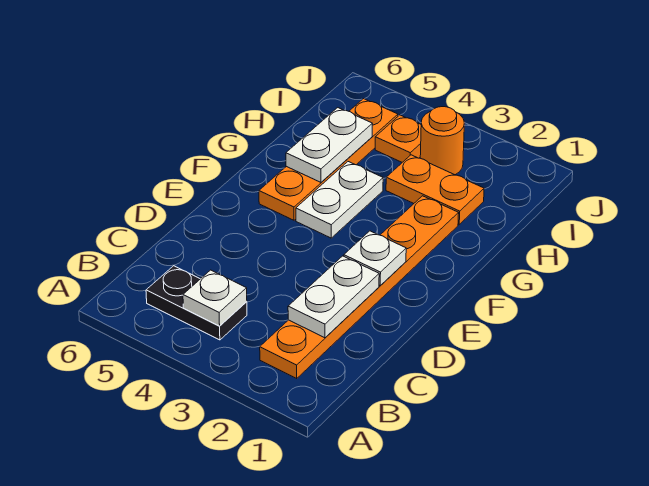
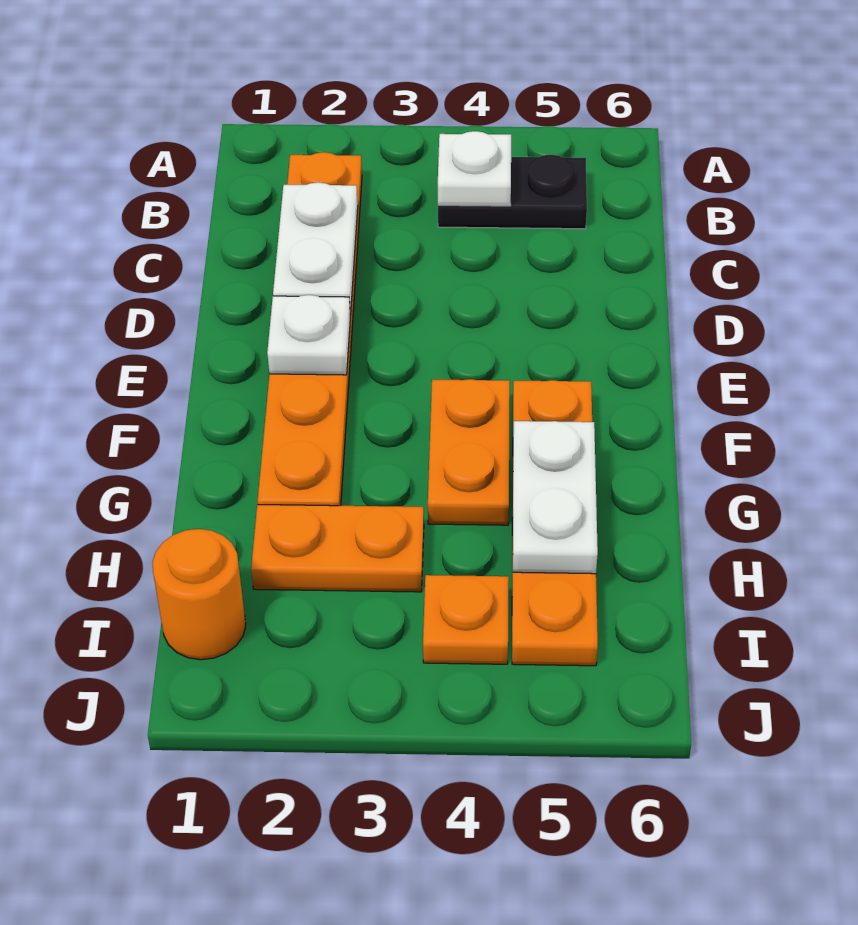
white plate F4:G4 level 1 -> orange plate F4:G4 level 1
orange round brick I3 level 1 -> orange round brick I1 level 1

